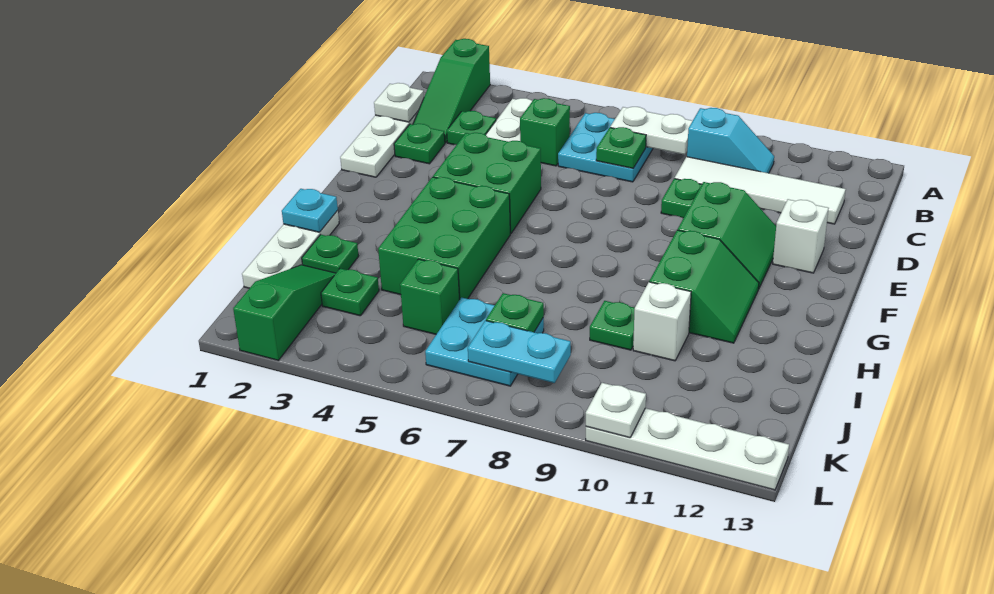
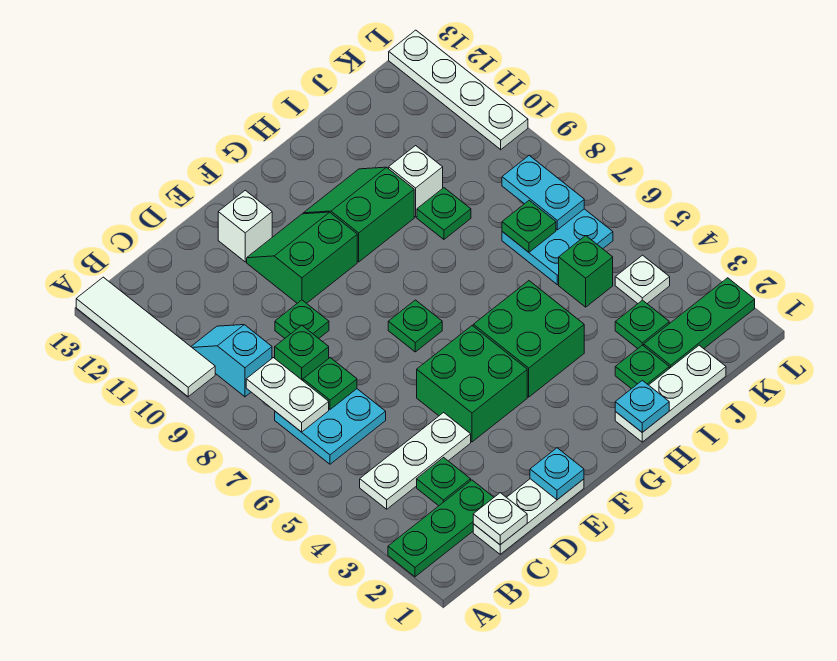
green slope A2:C2 level 1 top A -> green plate A2:C2 level 1
green brick C5 level 1 -> green brick C8 level 1
white tile C9:C12 level 1 -> white tile A10:A13 level 1
green plate D2 level 1 -> green plate F7 level 1
none -> cyan plate E1 level 2
green brick G4:I5 level 1 -> green brick G4:H5 level 1
green slope J2:L2 level 1 top L -> green plate J2:L2 level 1
white plate L10 level 2 -> white plate K4 level 1

